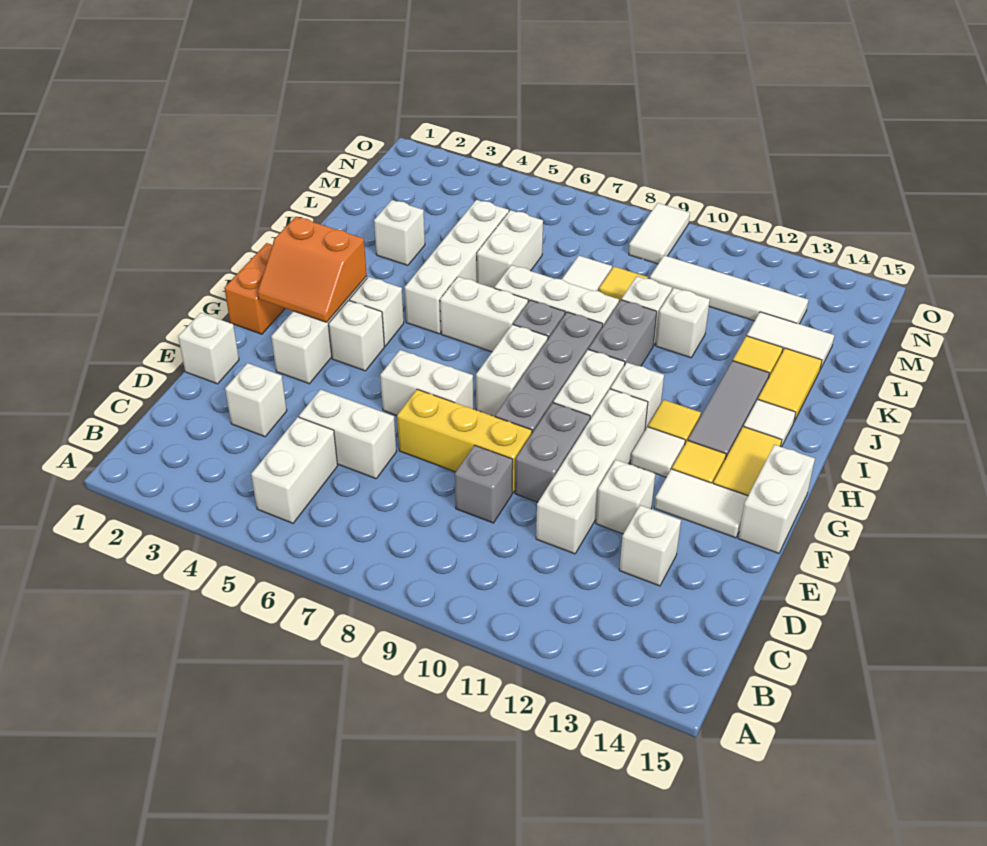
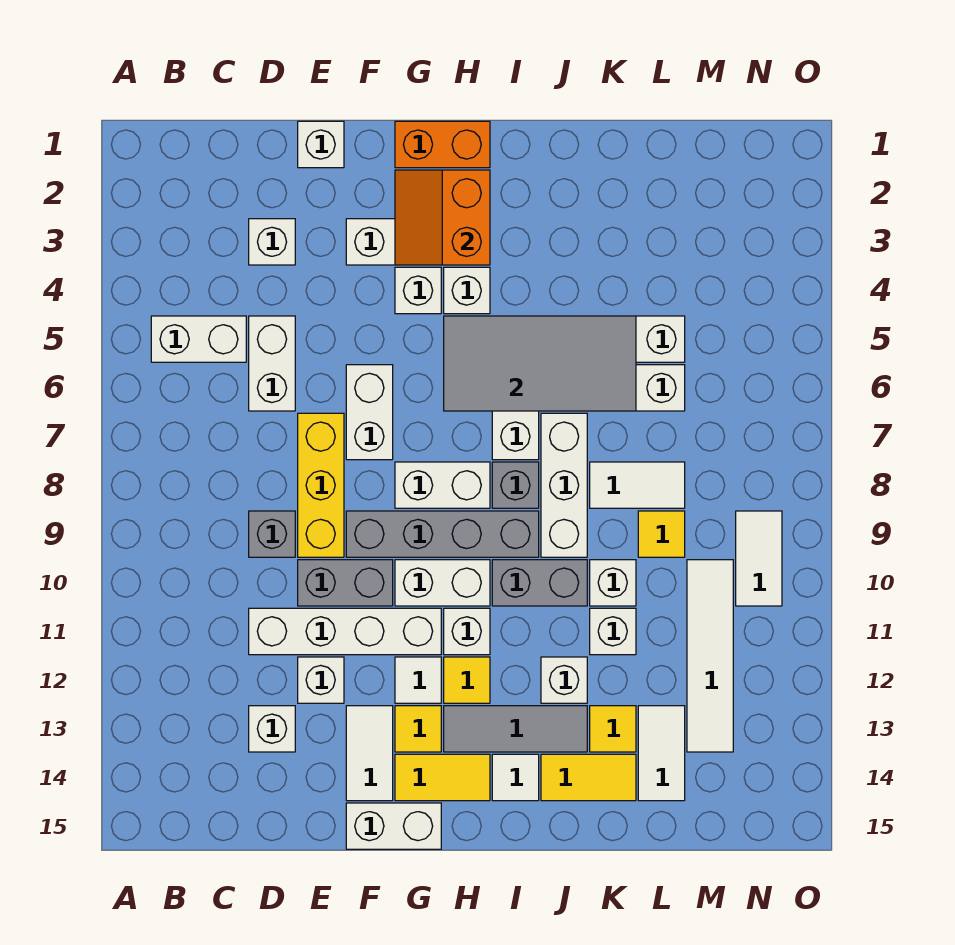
none -> grey tile H5:K6 level 2
white brick K3 level 1 -> white brick J12 level 1
white tile N9:O9 level 1 -> white tile N9:N10 level 1

